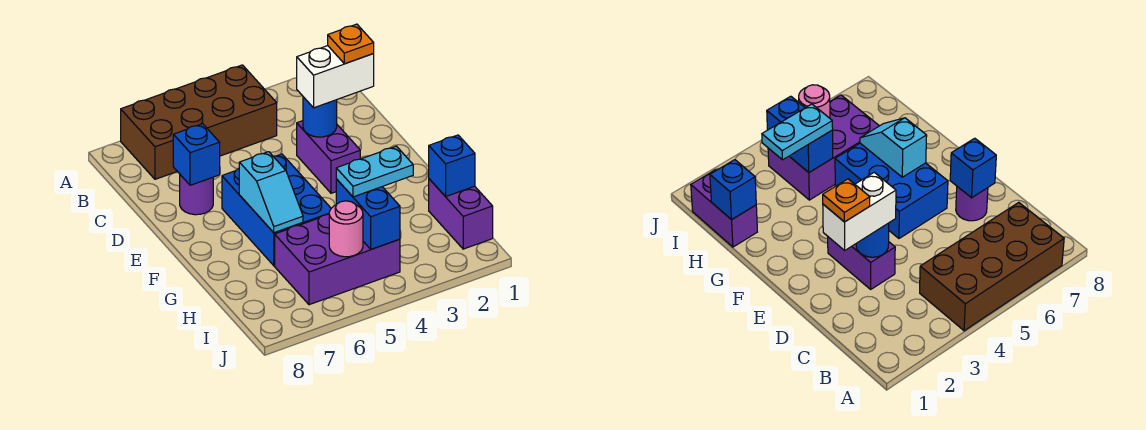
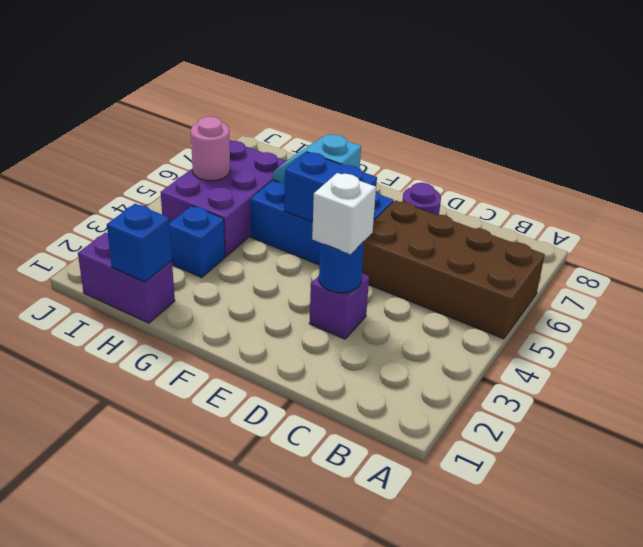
brown brick A4:B7 level 1 -> brown brick A5:D6 level 1
white brick D2:D3 level 3 -> white brick D3 level 3
orange plate D2 level 4 -> none
purple brick D3:E3 level 1 -> purple brick D3 level 1
blue brick D7 level 2 -> blue brick H3 level 1
cyan plate H3:H4 level 3 -> none
blue brick H4:I4 level 2 -> blue brick E5:F5 level 2

